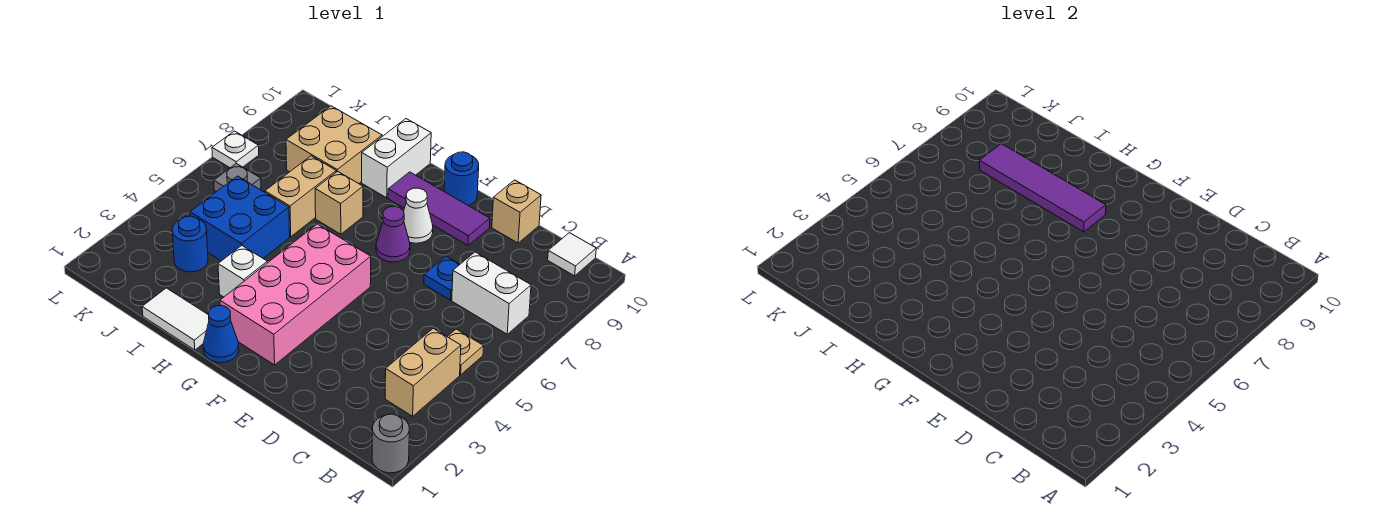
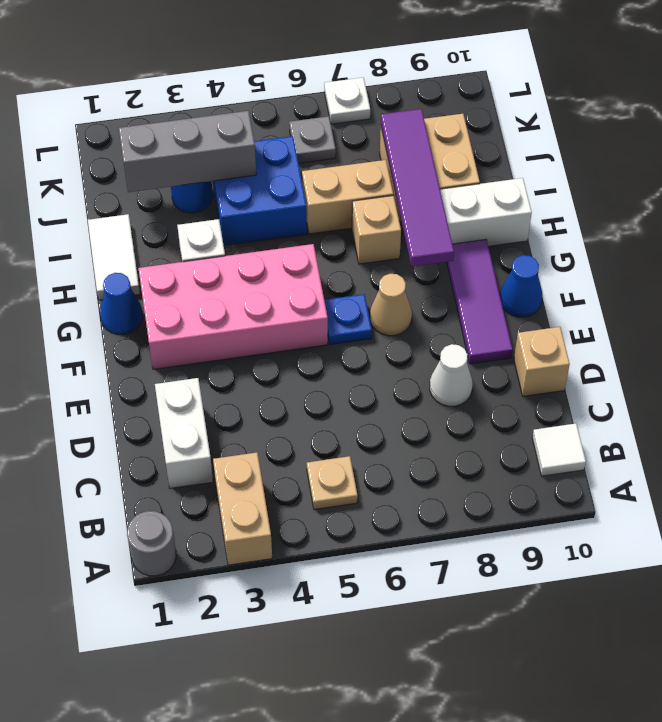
tan brick B3:B4 level 1 -> tan brick A3:B3 level 1
white brick B7:C7 level 1 -> white brick C2:D2 level 1
blue plate D7 level 1 -> blue plate F6 level 1
purple cone F7 level 1 -> tan cone F7 level 1
white cone F8 level 1 -> white cone D8 level 1
blue round brick F10 level 1 -> blue cone F10 level 1
none -> grey brick J2:J4 level 2

